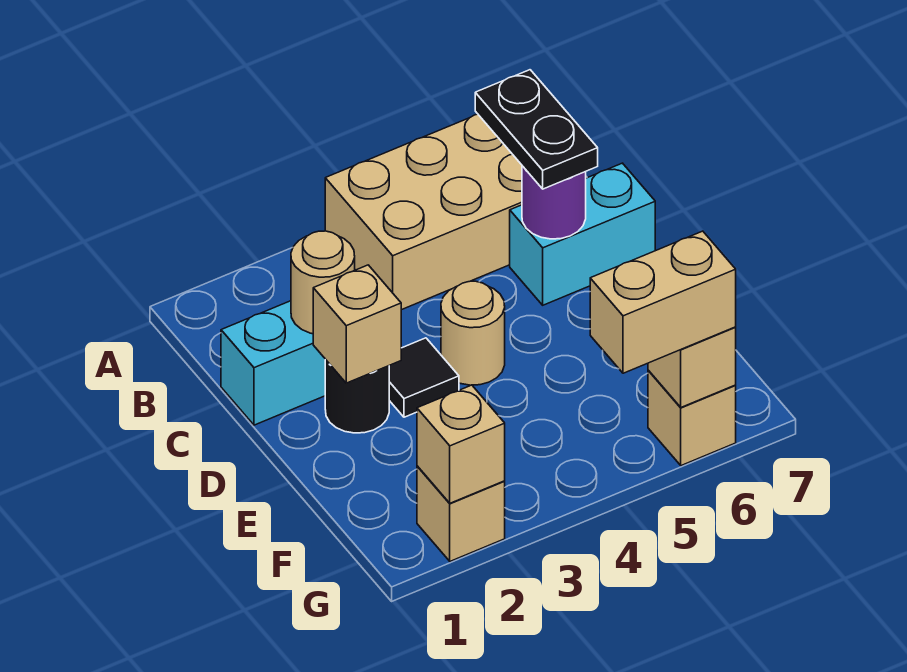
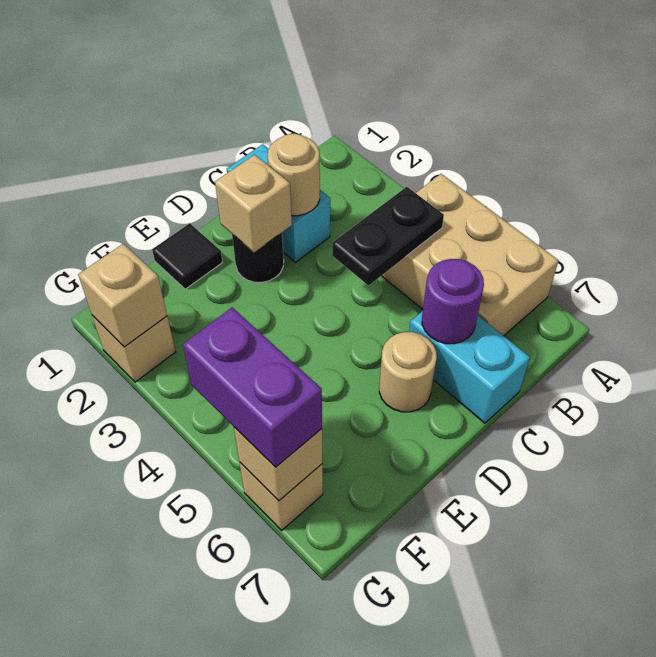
black plate B6:C6 level 3 -> black plate B4:C4 level 2
black tile D3 level 1 -> black tile E1 level 1
tan round brick D4 level 1 -> tan round brick D6 level 1
tan brick G5:G6 level 3 -> purple brick G5:G6 level 3

